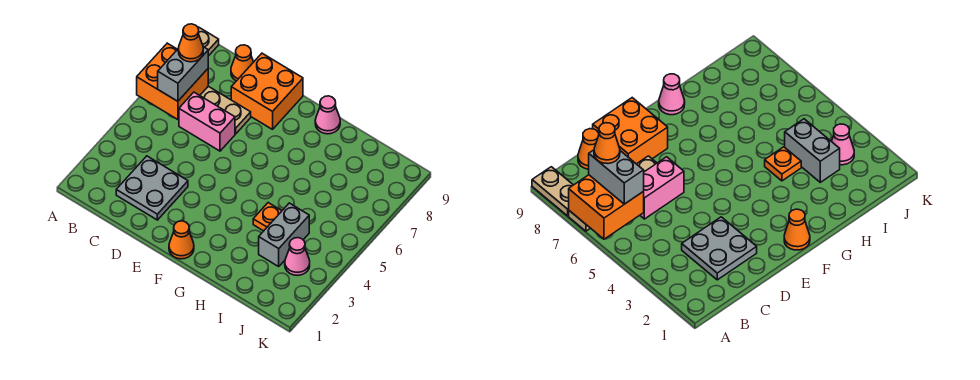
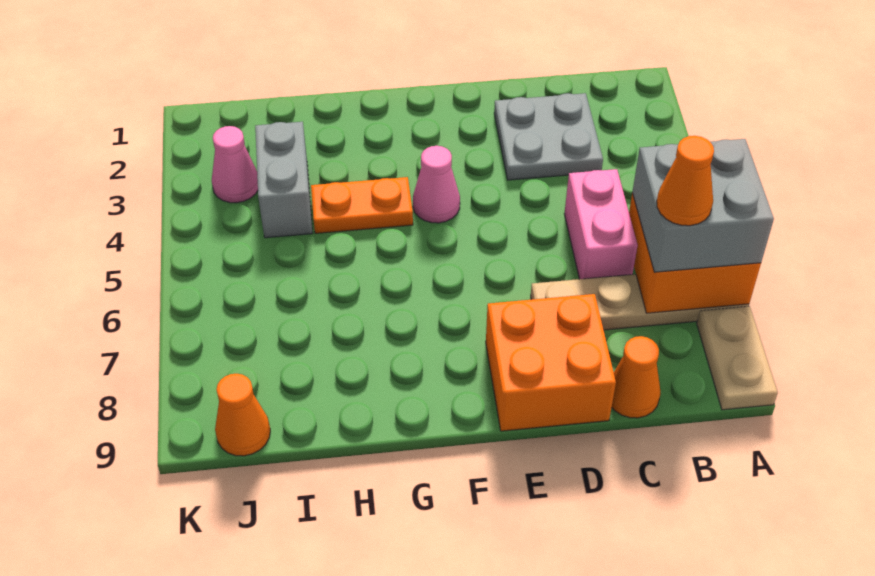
grey brick B6:B7 level 3 -> grey brick A6:B7 level 3
pink brick C6:D6 level 1 -> pink brick C5:C6 level 1
orange cone F1 level 1 -> orange cone J9 level 1
pink cone G9 level 1 -> pink cone F4 level 1
orange plate H4 level 1 -> orange plate G4:H4 level 1

